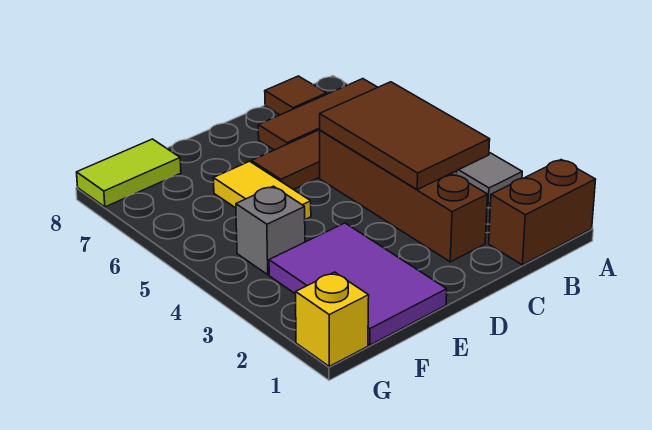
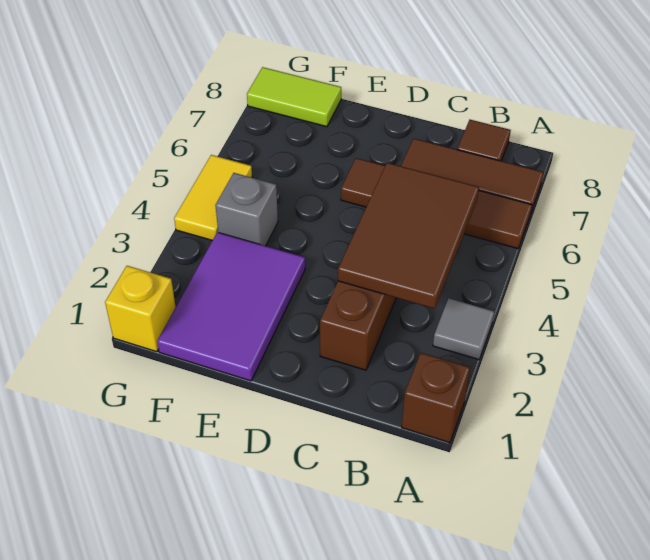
brown brick A1:B1 level 1 -> brown brick A1 level 1
yellow tile E5:E6 level 1 -> yellow tile G4:G5 level 1

